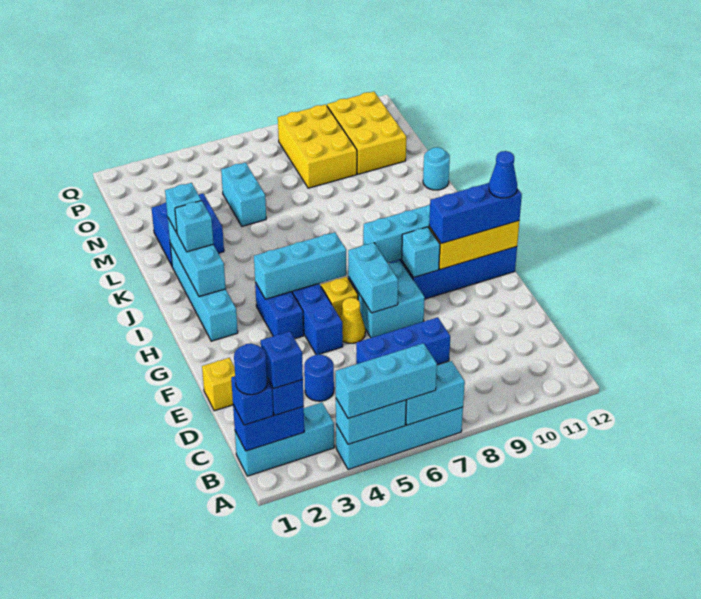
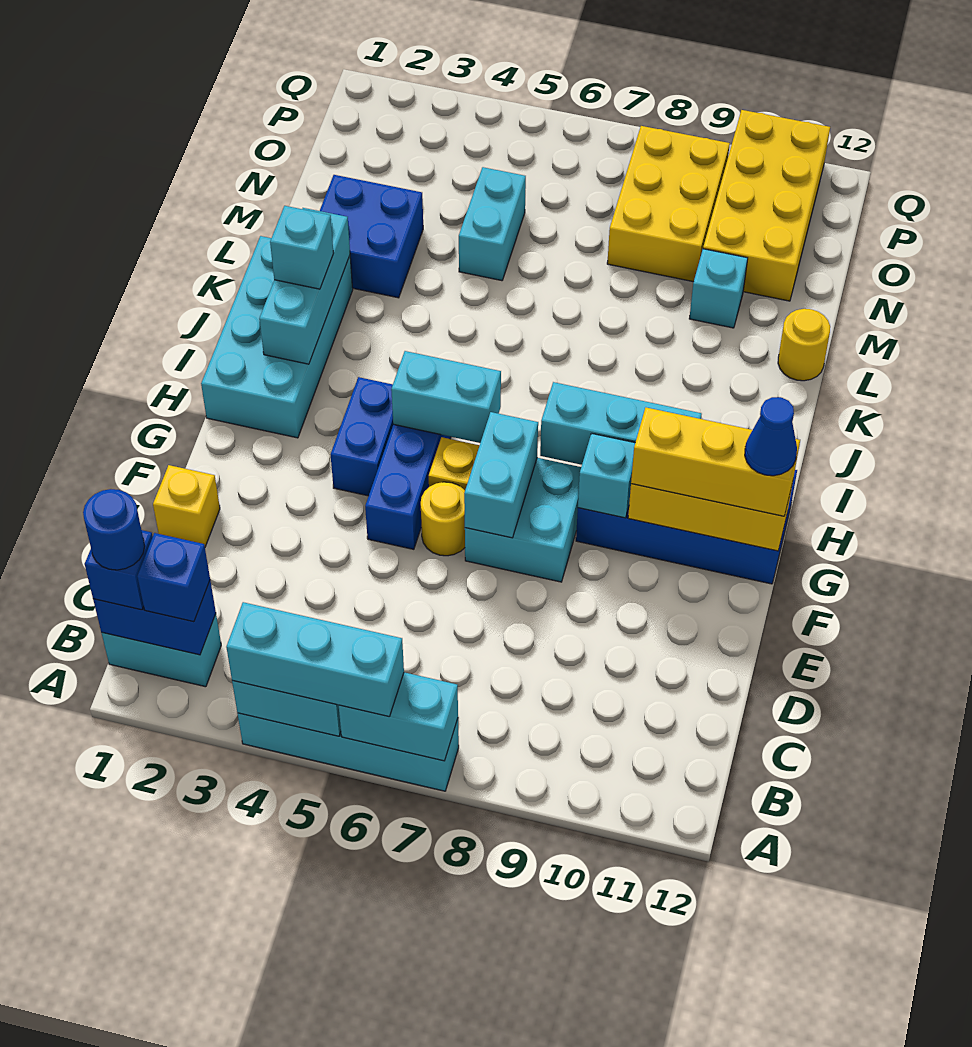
cyan brick B1:B3 level 1 -> cyan brick B1:B2 level 1
blue brick B2 level 4 -> none
blue round brick D4 level 1 -> none
blue brick D6:D8 level 1 -> none
yellow cone F6 level 1 -> yellow round brick F6 level 1
blue brick G10:G12 level 3 -> yellow brick G10:G12 level 3
cyan brick H2:K2 level 1 -> cyan brick H1:K2 level 1
cyan brick H4:H6 level 2 -> cyan brick H5:H6 level 2
cyan brick K2 level 3 -> cyan brick M10 level 1
cyan round brick L12 level 1 -> yellow round brick L12 level 1
yellow brick N10:P11 level 1 -> yellow brick N10:Q11 level 1

